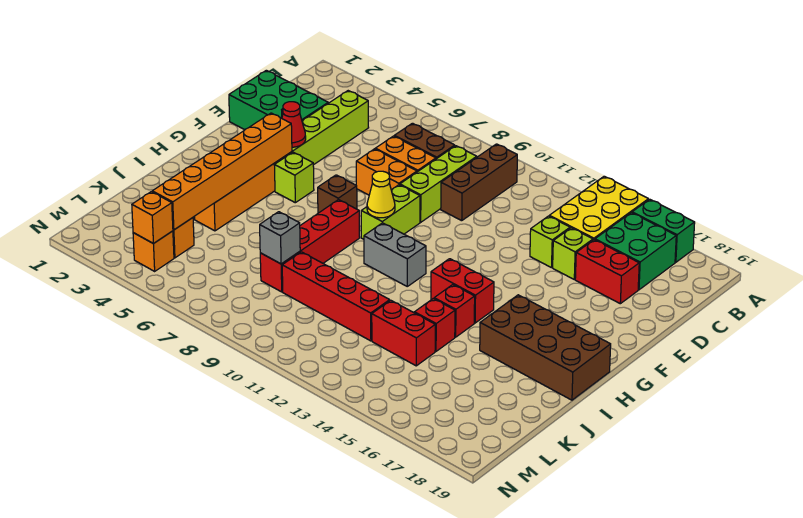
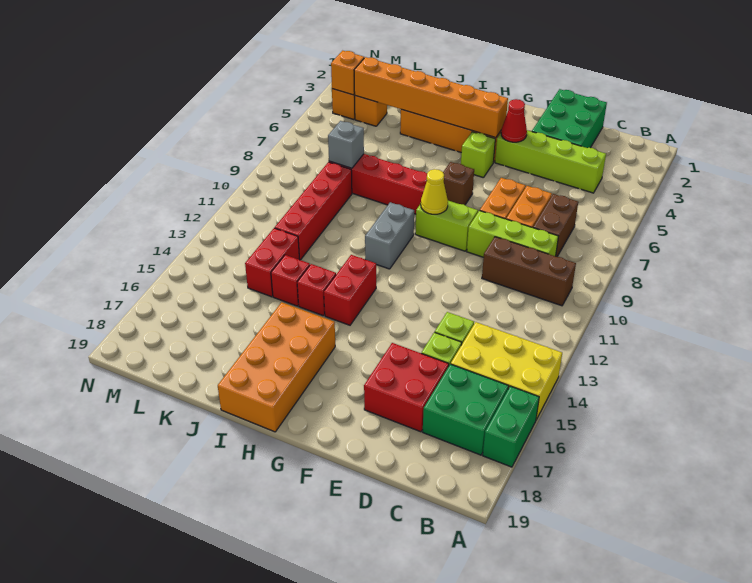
red brick D16:D17 level 1 -> red brick D16:E17 level 1
brown brick H16:I19 level 1 -> orange brick H16:I19 level 1

